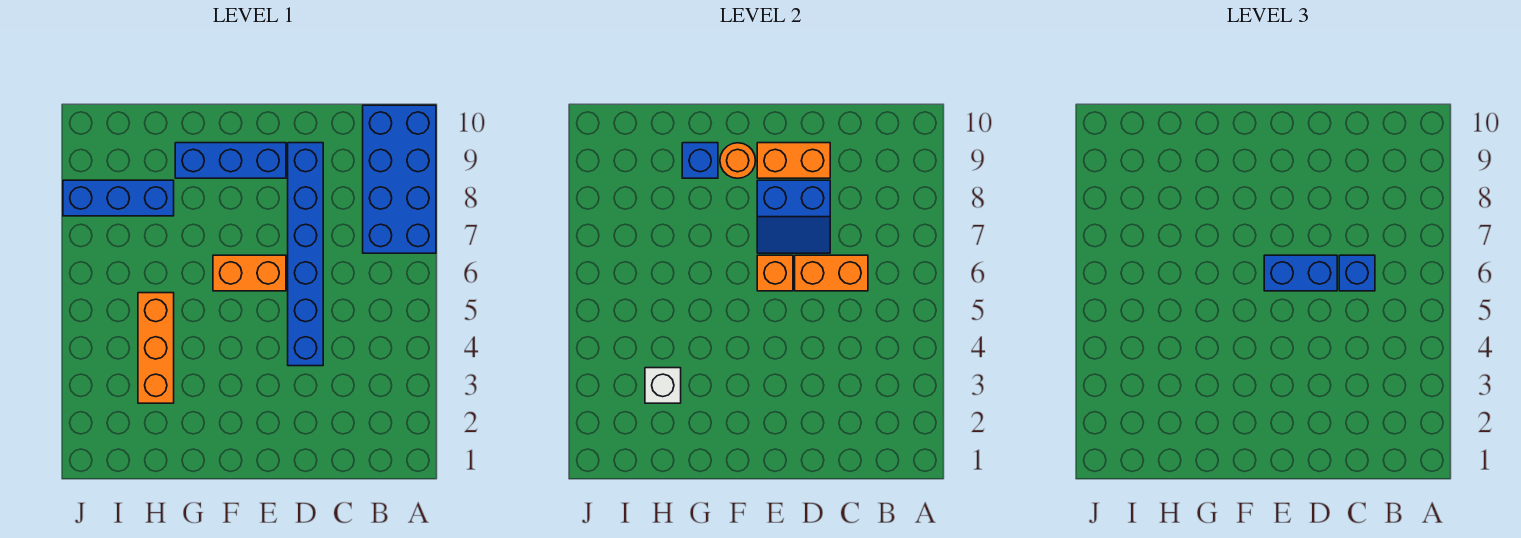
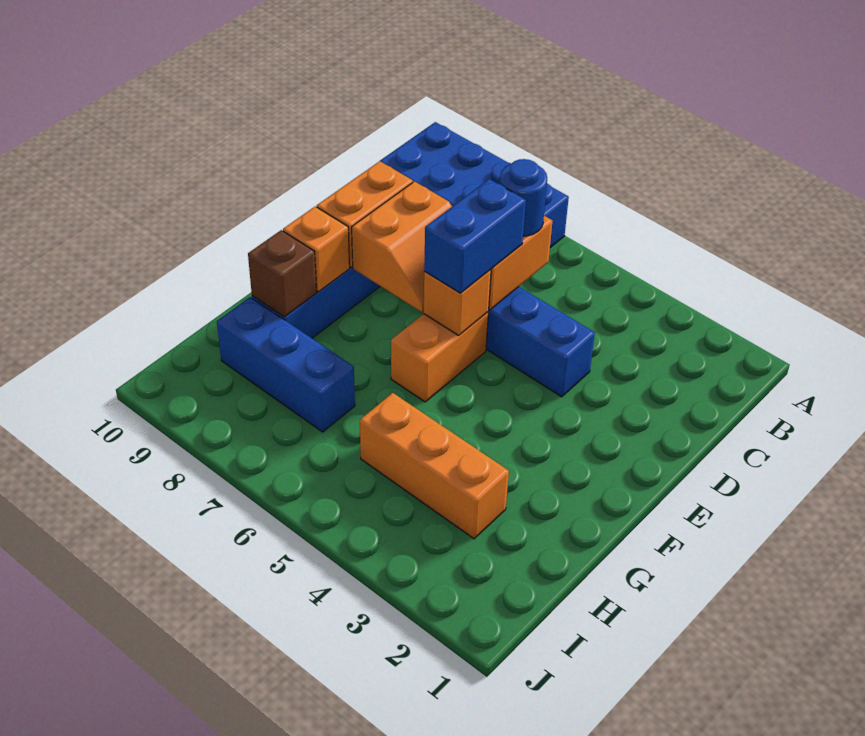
blue brick C6 level 3 -> blue round brick C6 level 3
blue slope D7:E8 level 2 top 8 -> orange slope D7:E8 level 2 top 8
orange round brick F9 level 2 -> orange brick F9 level 2
blue brick G9 level 2 -> brown brick G9 level 2
white brick H3 level 2 -> none
blue brick H8:J8 level 1 -> blue brick H7:H9 level 1

